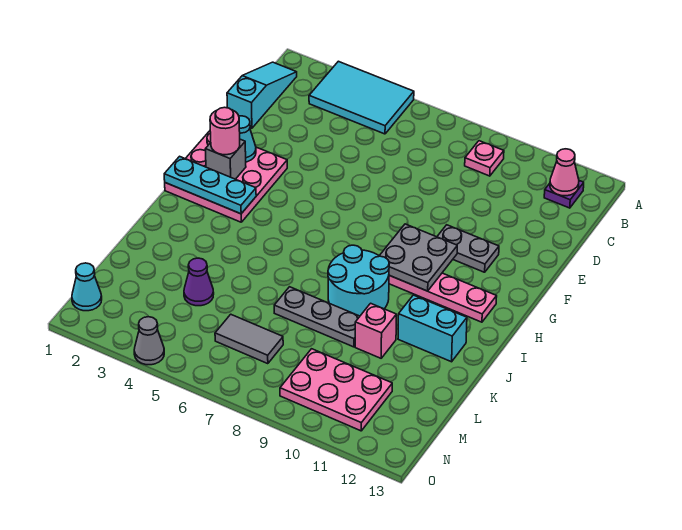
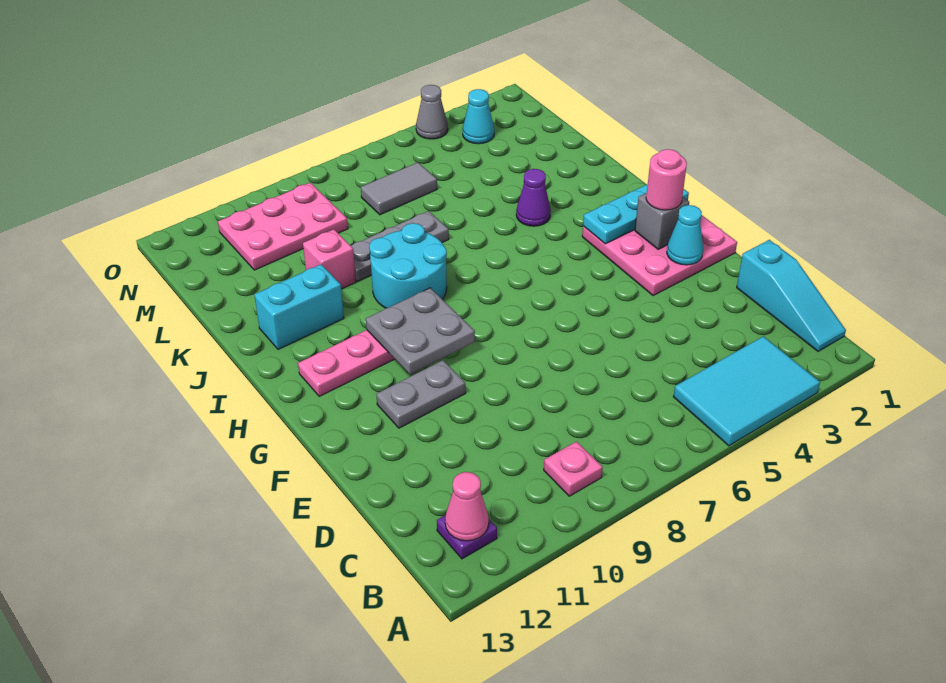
purple cone L4 level 1 -> purple cone J4 level 1
cyan cone N1 level 1 -> cyan cone N3 level 1

